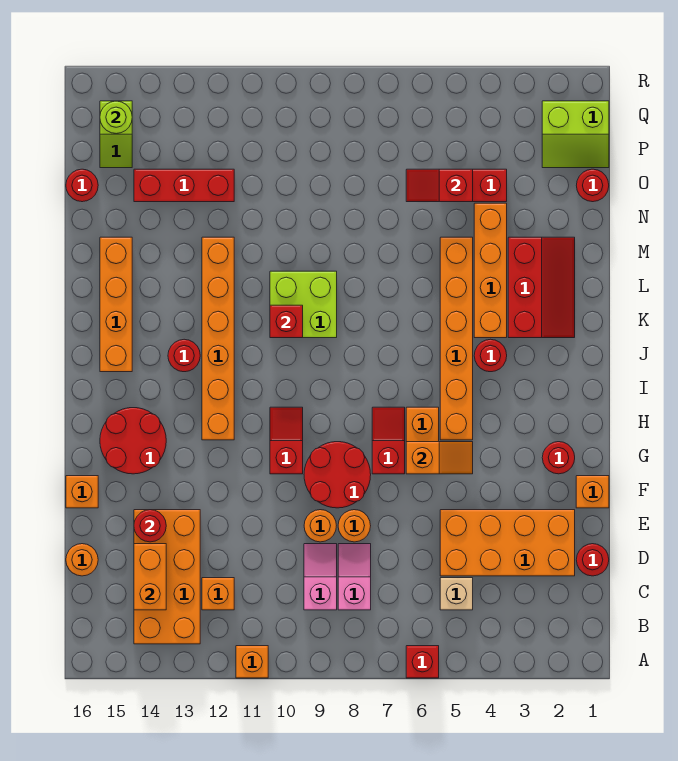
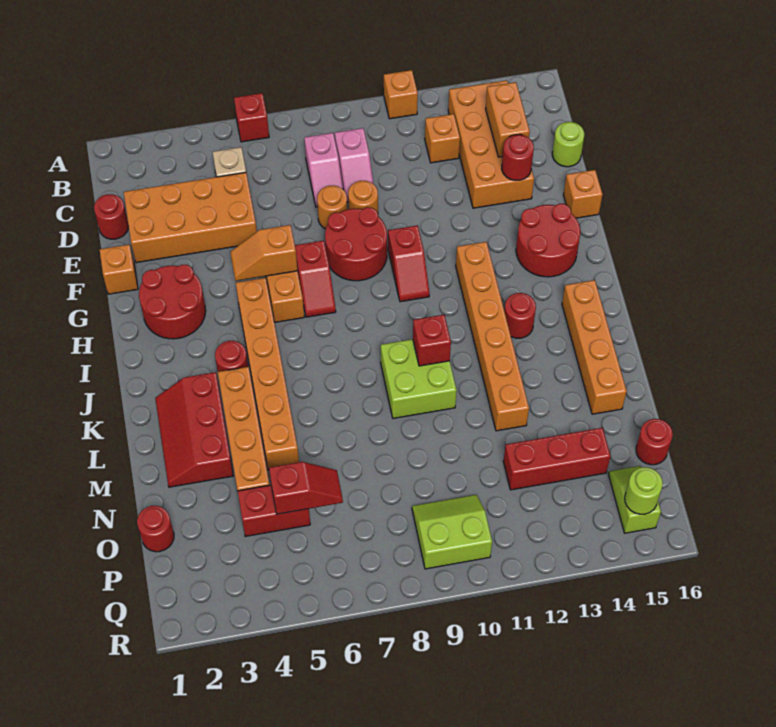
orange round brick D16 level 1 -> lime round brick D16 level 1
red round brick G2 level 1 -> red round brick G2:H3 level 1
lime slope P1:Q2 level 1 top Q -> lime slope P9:Q10 level 1 top Q

